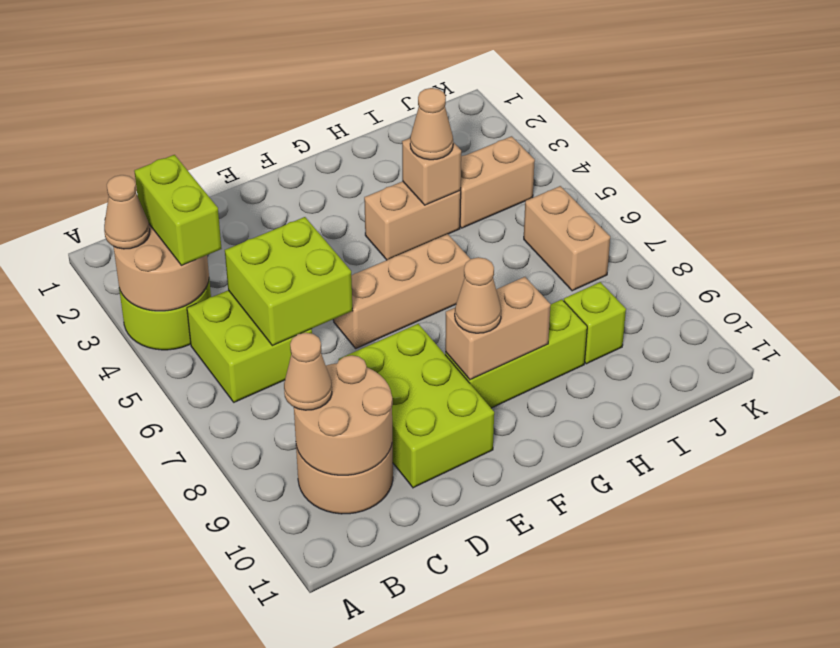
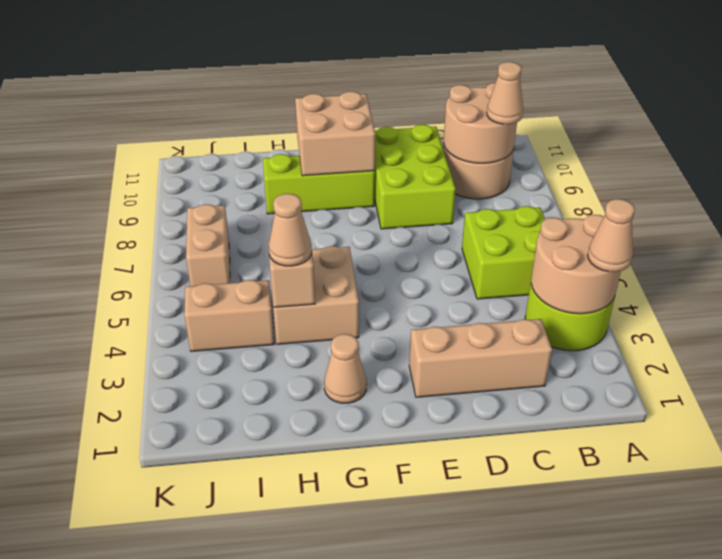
lime brick B3:B4 level 3 -> none
lime brick C5:D6 level 2 -> none
tan brick E6:G6 level 1 -> tan brick C2:E2 level 1
tan brick F9:G9 level 2 -> tan brick F9:G10 level 2
tan cone F9 level 3 -> tan cone G2 level 1
tan brick G4:H4 level 1 -> tan brick G4:H5 level 1
lime brick I9 level 1 -> none

